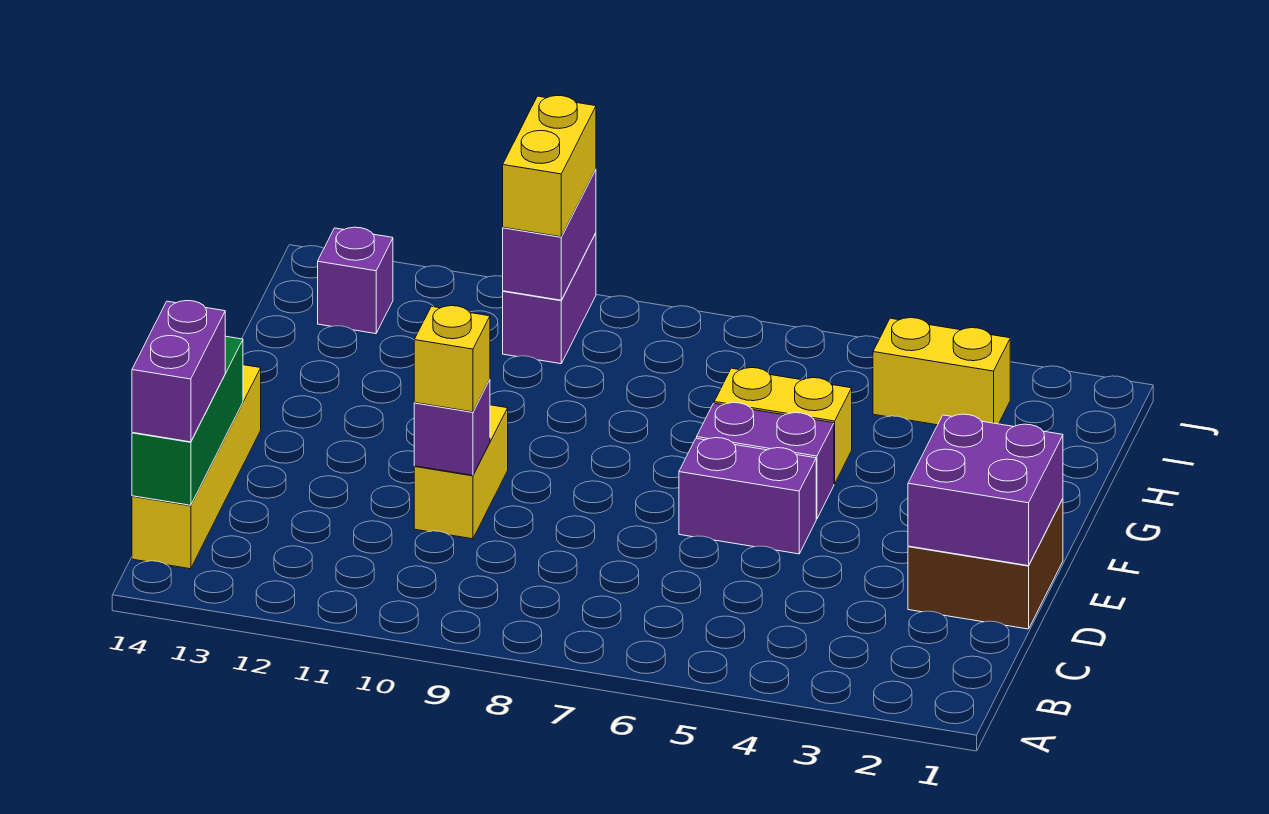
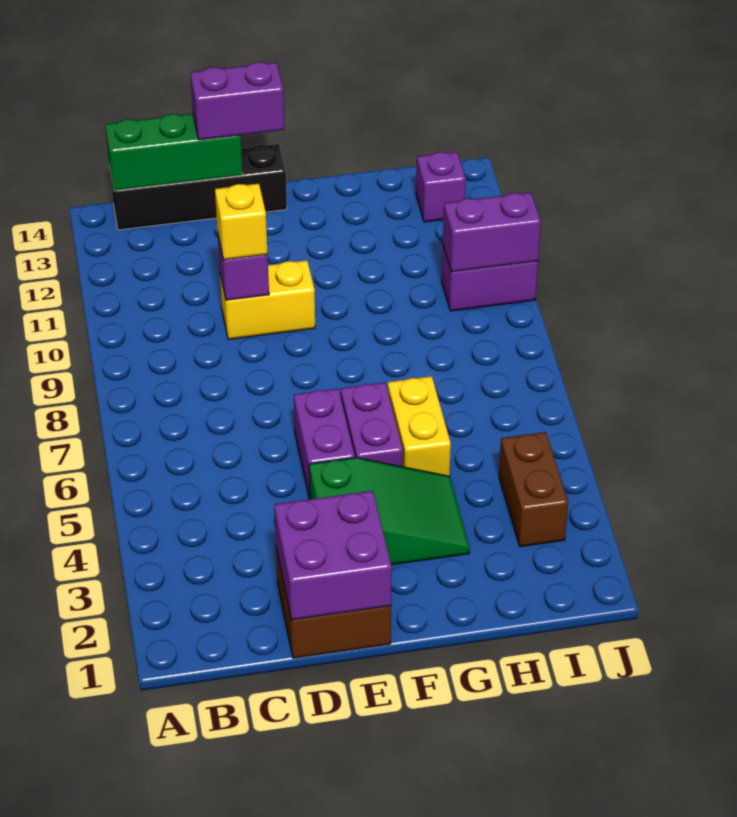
yellow brick B14:E14 level 1 -> black brick B14:E14 level 1
purple brick B14:C14 level 3 -> purple brick D14:E14 level 3
none -> green slope E3:G4 level 1 top E
yellow brick I3:I4 level 1 -> brown brick I3:I4 level 1
yellow brick I10:J10 level 3 -> none

